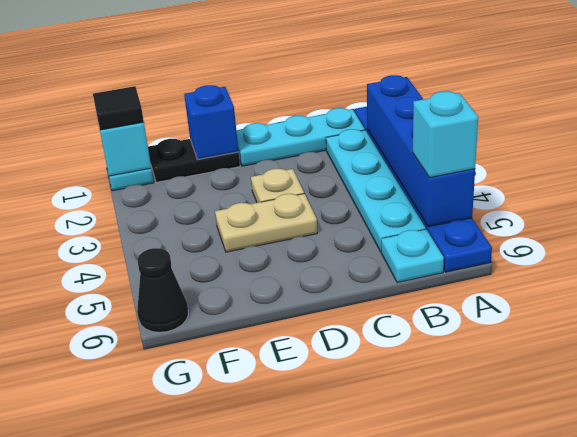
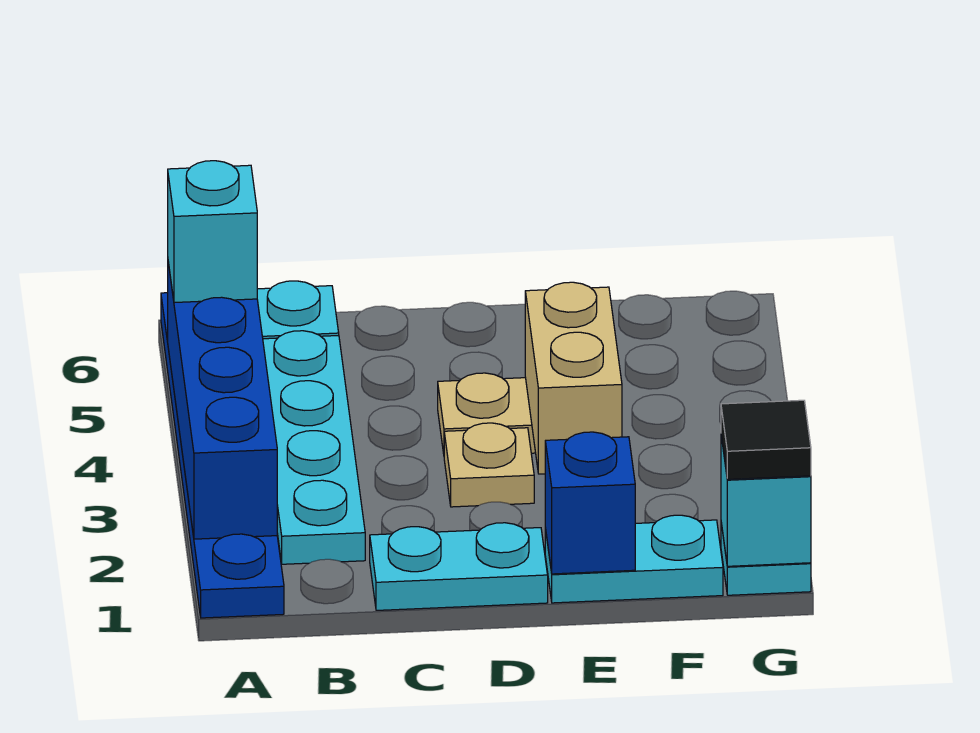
cyan plate B1:D1 level 1 -> cyan plate C1:D1 level 1
black plate E1:F1 level 1 -> cyan plate E1:F1 level 1
none -> tan brick E3:E4 level 2
black cone G6 level 1 -> none

